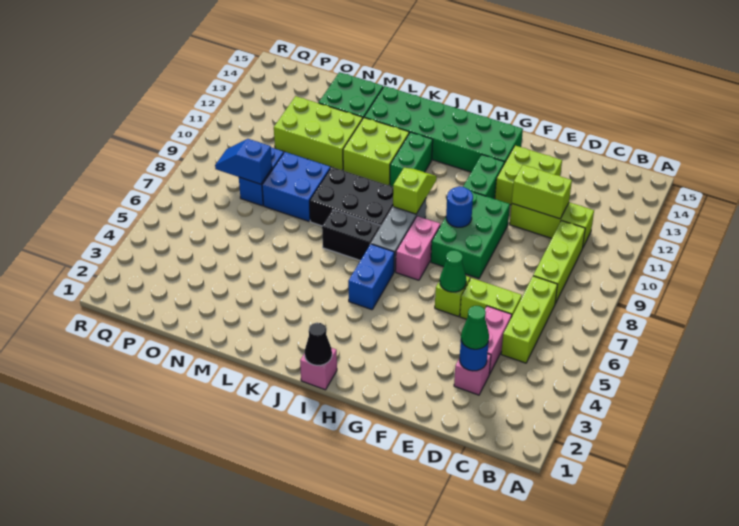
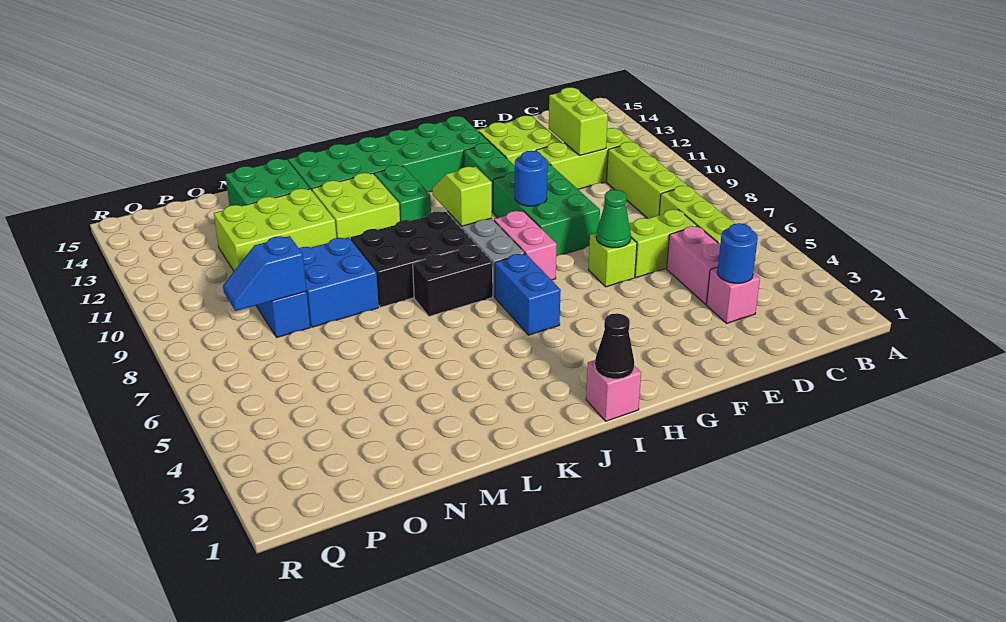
green cone D3 level 3 -> none
lime brick D11:E11 level 2 -> lime brick D11:D12 level 2

